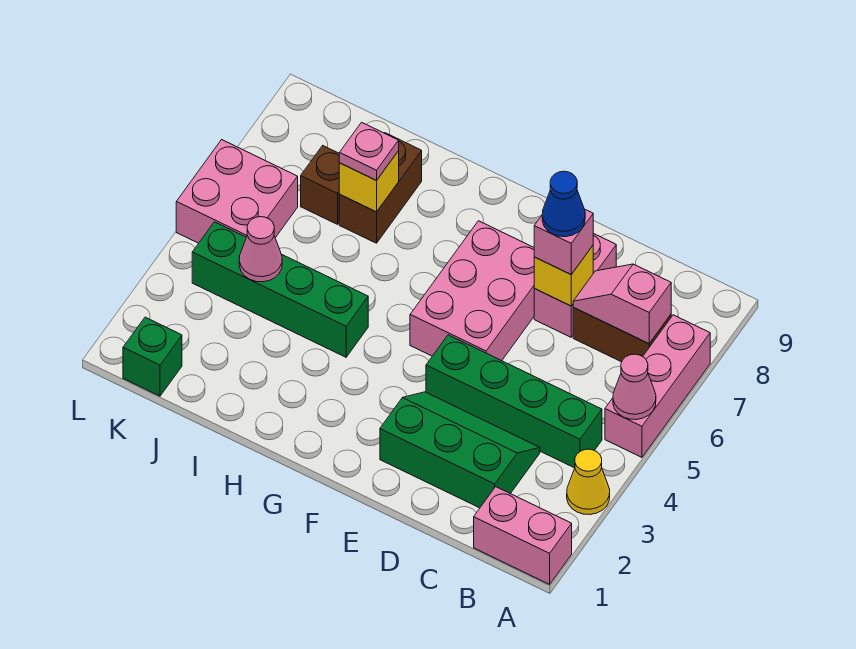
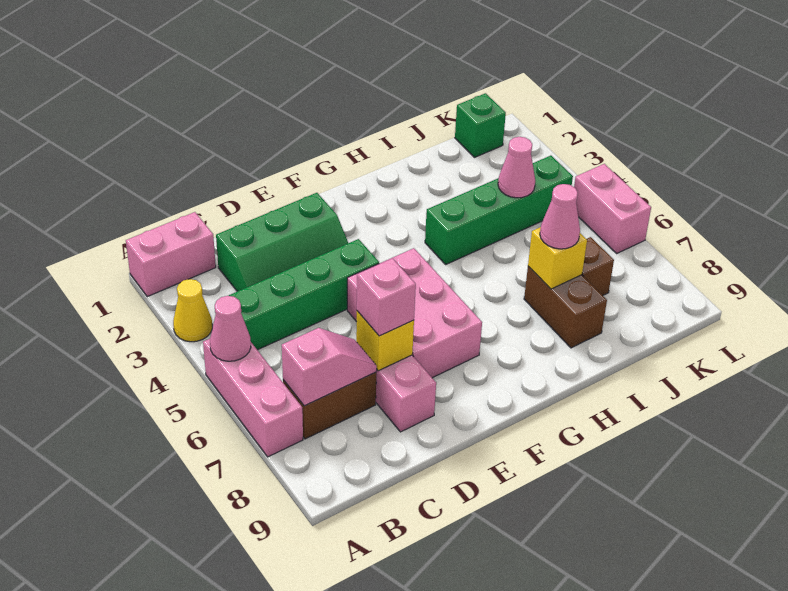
blue cone D7 level 4 -> none
pink plate I7 level 3 -> pink cone I7 level 3
pink brick K5:L6 level 1 -> pink brick L5:L6 level 1

